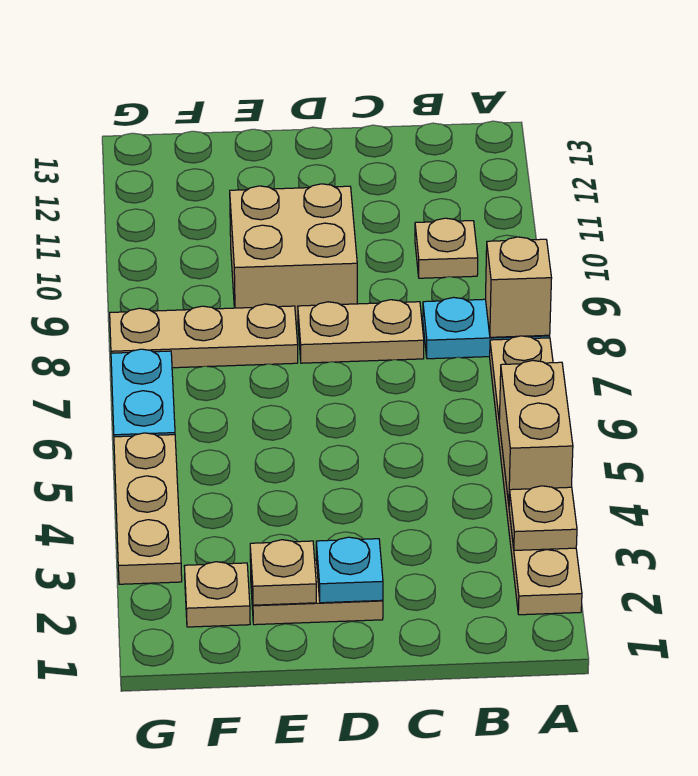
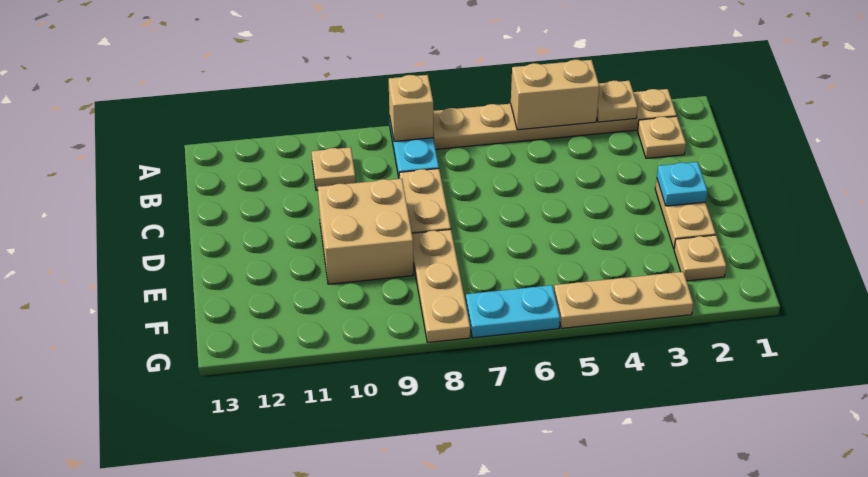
tan plate E2 level 2 -> tan plate B2 level 1

